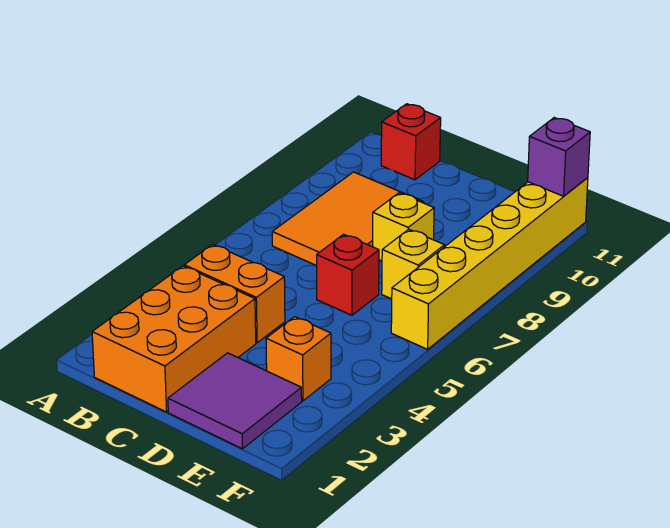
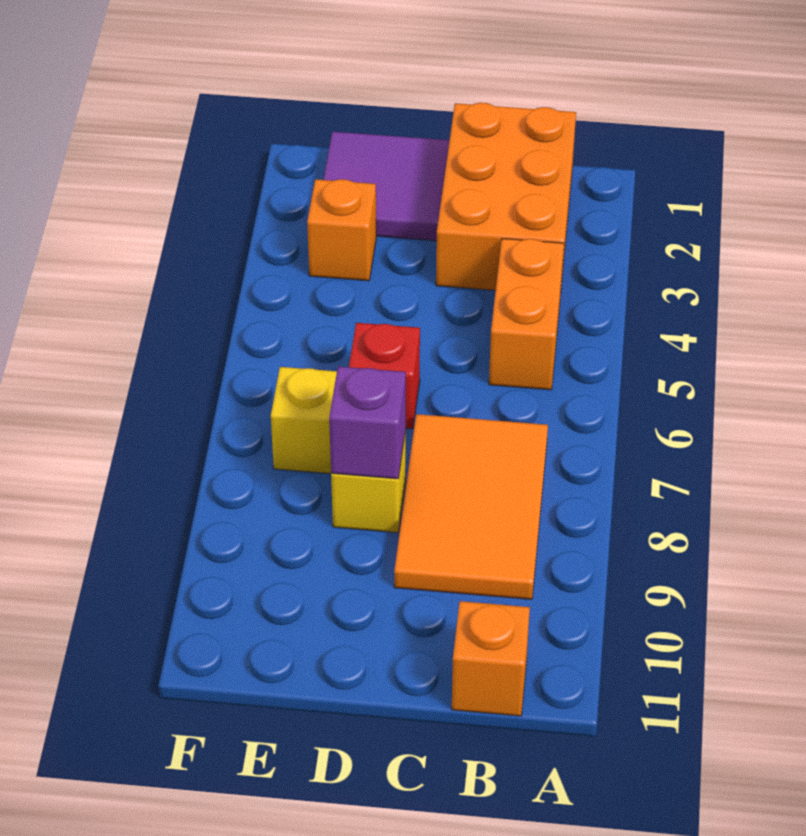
orange brick B4:C4 level 1 -> orange brick B4:B5 level 1
red brick B11 level 1 -> orange brick B11 level 1
yellow brick F6:F11 level 1 -> none
purple brick F11 level 2 -> purple brick D8 level 2

